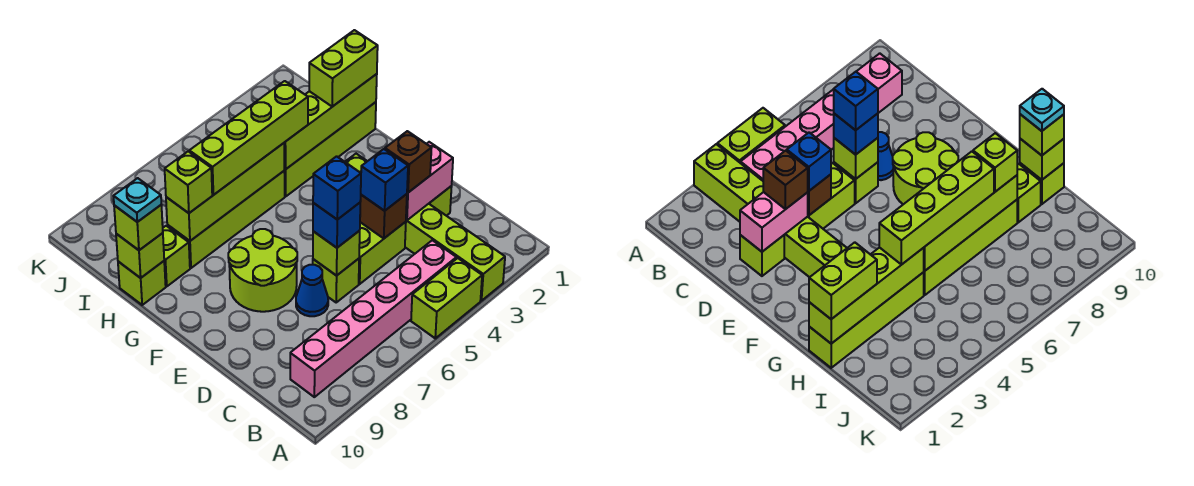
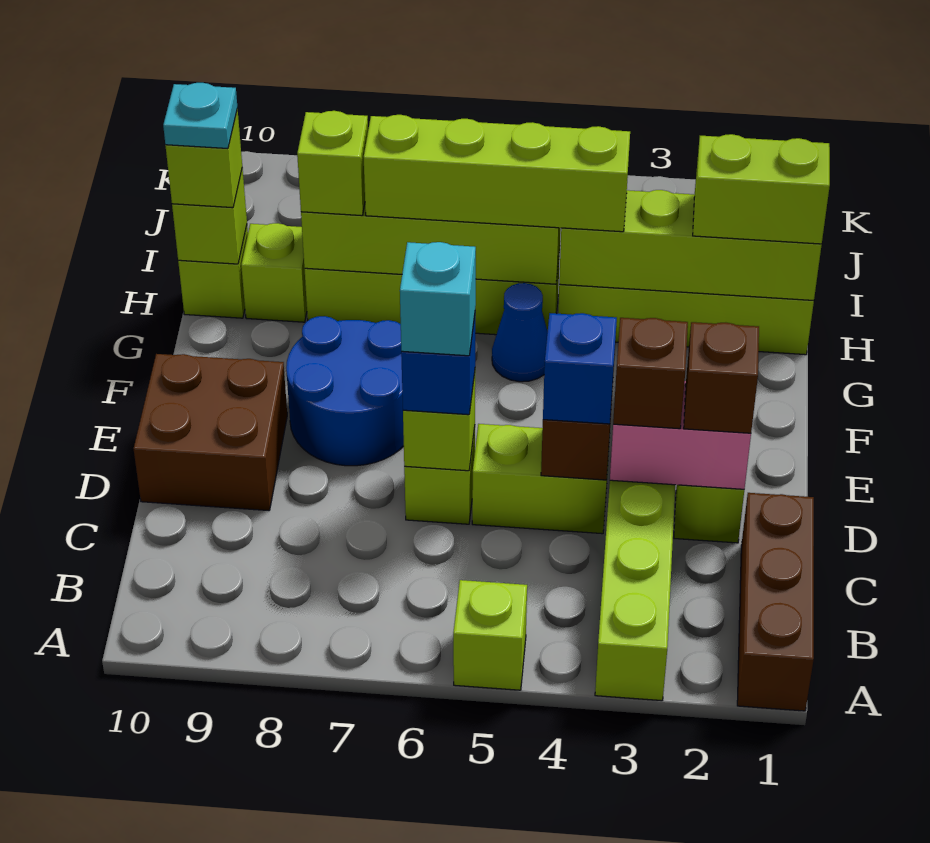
none -> brown brick A1:C1 level 1
lime brick A4:A5 level 1 -> lime brick A5 level 1
pink brick B4:B9 level 1 -> none
none -> brown brick D2 level 3
blue brick D6 level 4 -> cyan brick D6 level 4
blue cone D7 level 1 -> blue cone G5 level 1
none -> brown brick D9:E10 level 1
lime round brick E7:F8 level 1 -> blue round brick E7:F8 level 1

